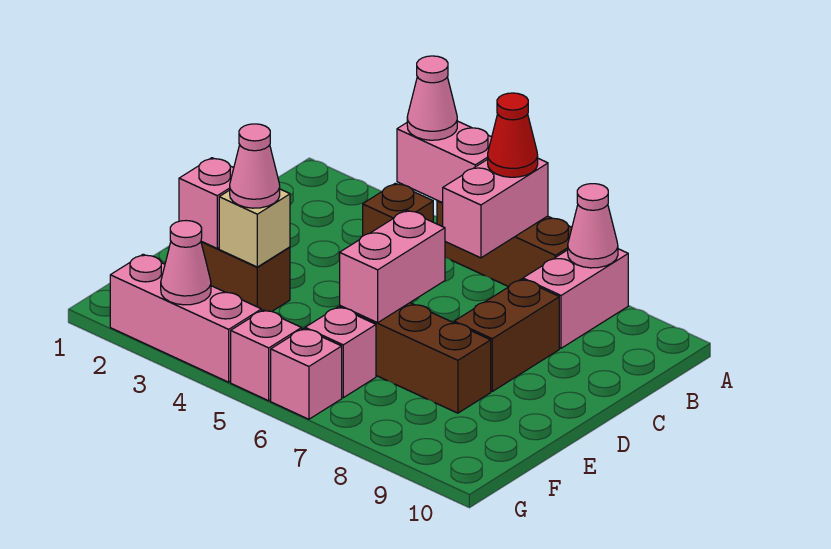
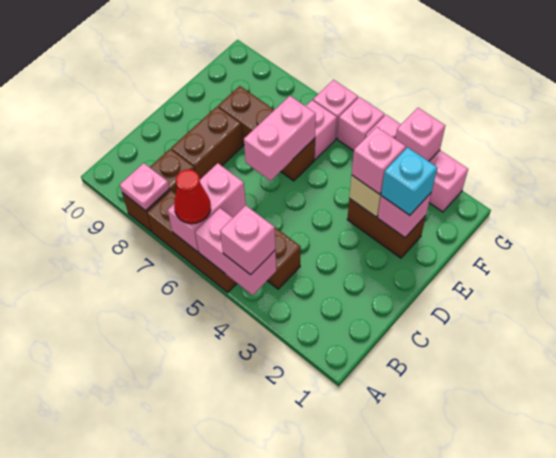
pink cone A4 level 3 -> pink brick A4 level 3
pink brick A8:B8 level 1 -> brown brick A8:B8 level 1
pink cone A8 level 2 -> pink plate A8 level 2
none -> cyan brick E2 level 3
pink cone E3 level 3 -> pink brick E3 level 3
pink cone G3 level 2 -> pink brick G3 level 2

